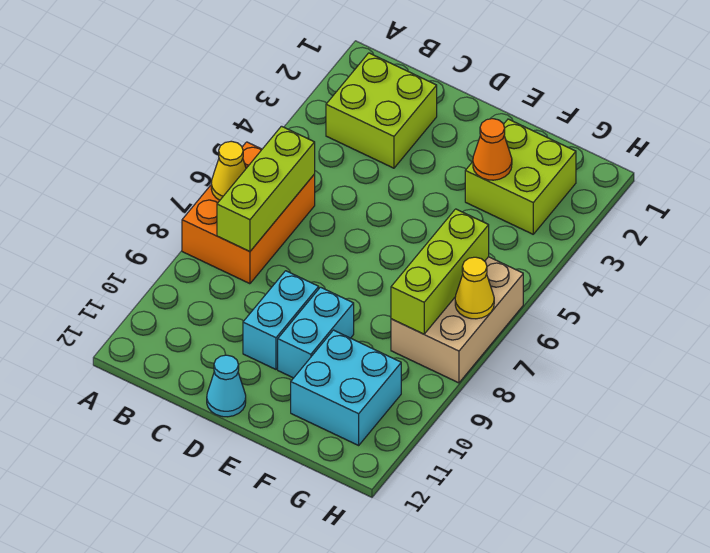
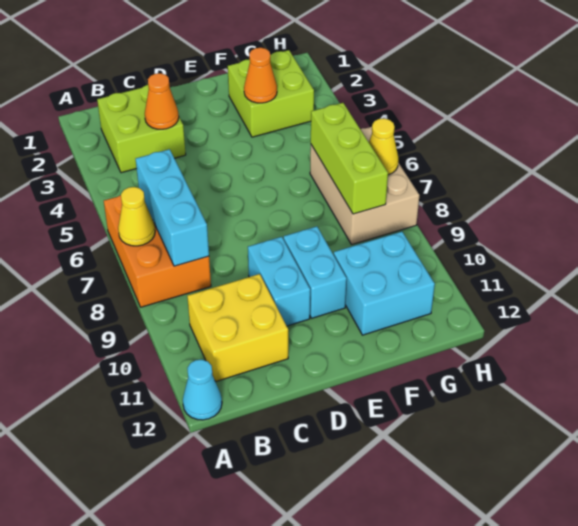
lime brick B6:B8 level 2 -> cyan brick B6:B8 level 2
none -> yellow brick B10:C11 level 1
none -> orange cone C3 level 2
cyan cone D12 level 1 -> cyan cone A12 level 1

